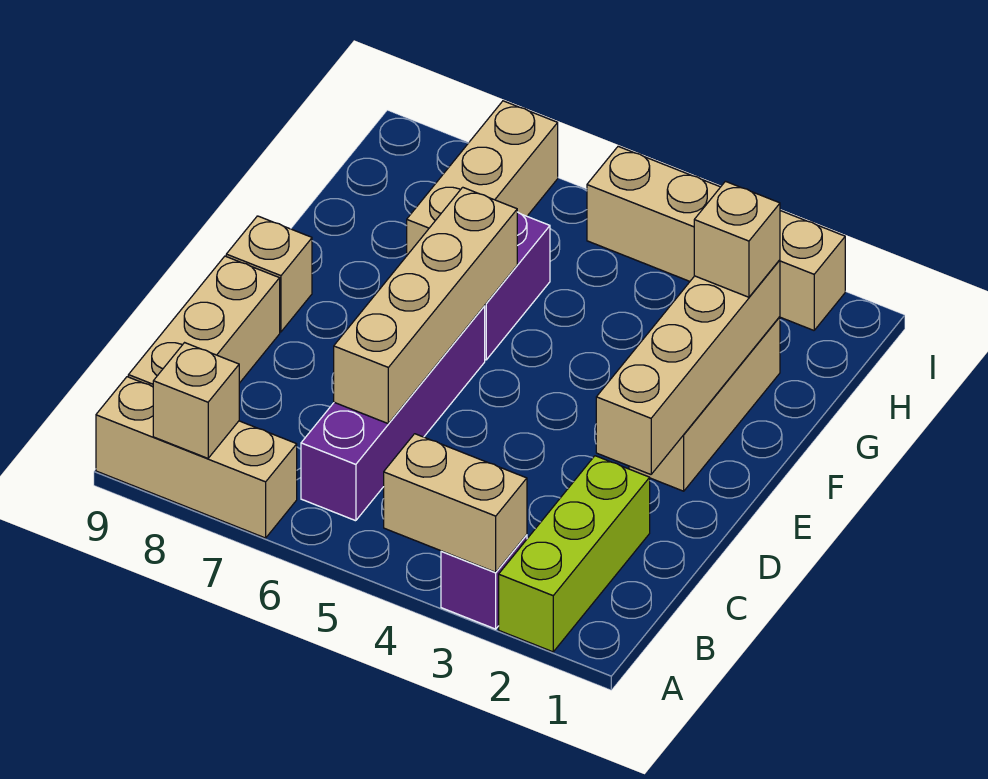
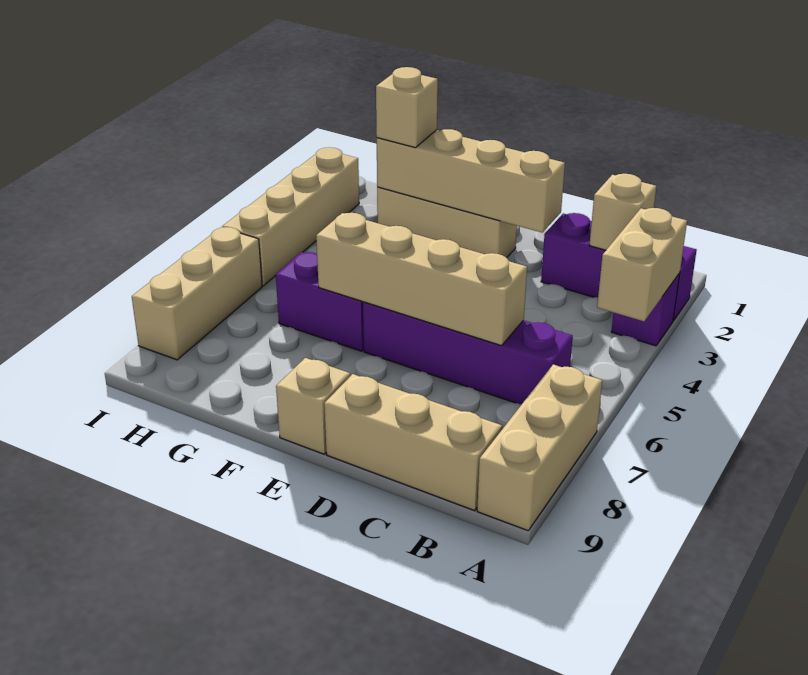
lime brick A2:C2 level 1 -> purple brick A2:C2 level 1
tan brick A8 level 2 -> tan brick B2 level 2
tan brick G7:I7 level 1 -> tan brick I6:I8 level 1

